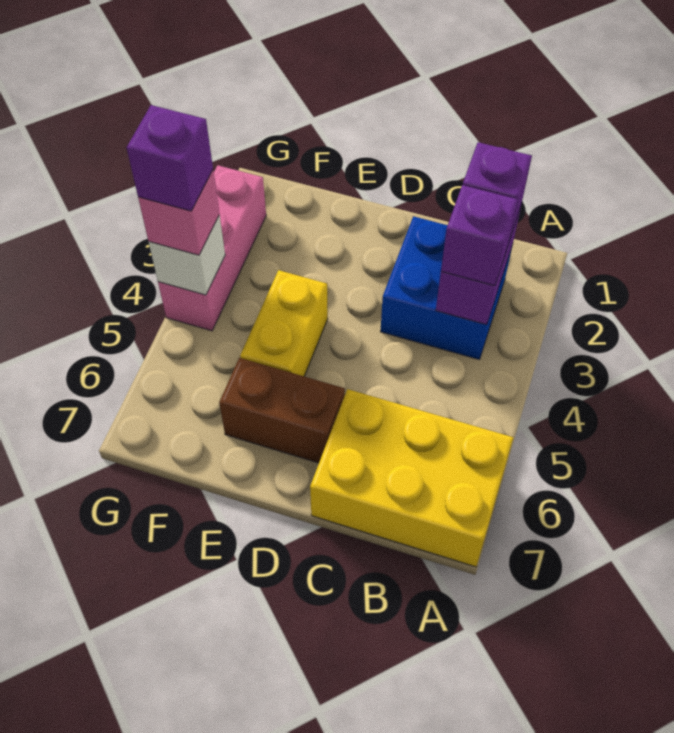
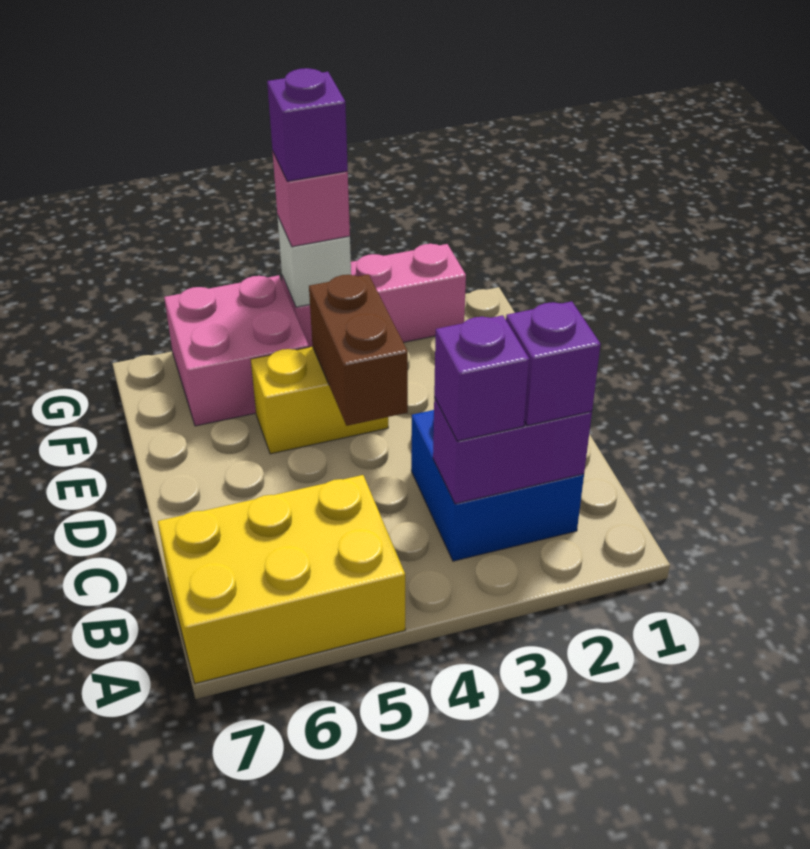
yellow brick A6:C7 level 1 -> yellow brick A5:B7 level 1
brown brick D6:E6 level 1 -> brown brick D4:E4 level 2
none -> pink brick F5:G6 level 1

